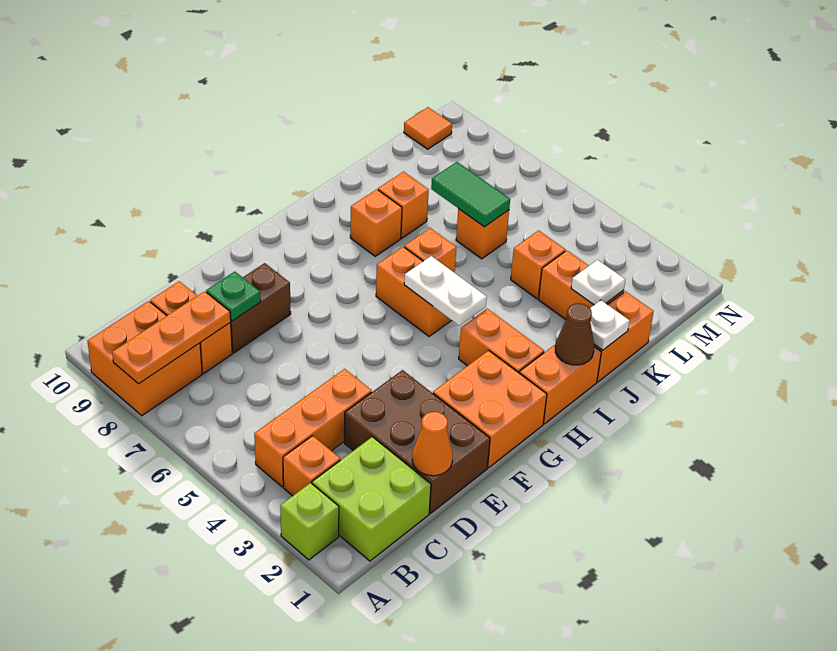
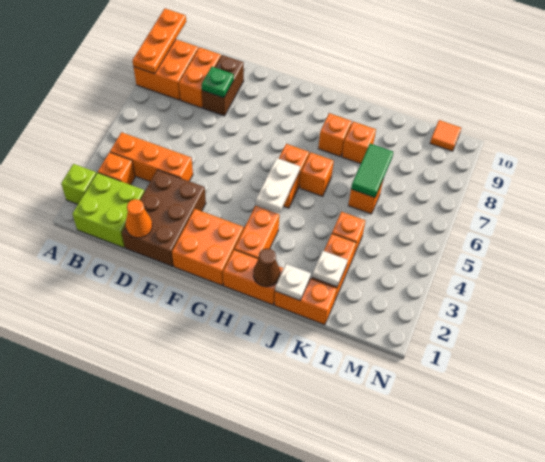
orange plate A8:C8 level 2 -> orange plate A8:A10 level 2
brown brick D8:E8 level 1 -> brown brick D8:D9 level 1

